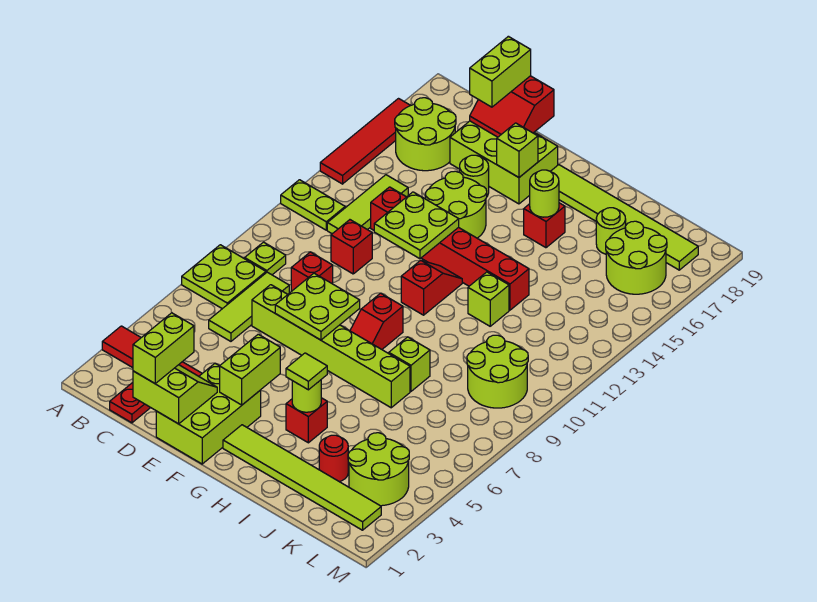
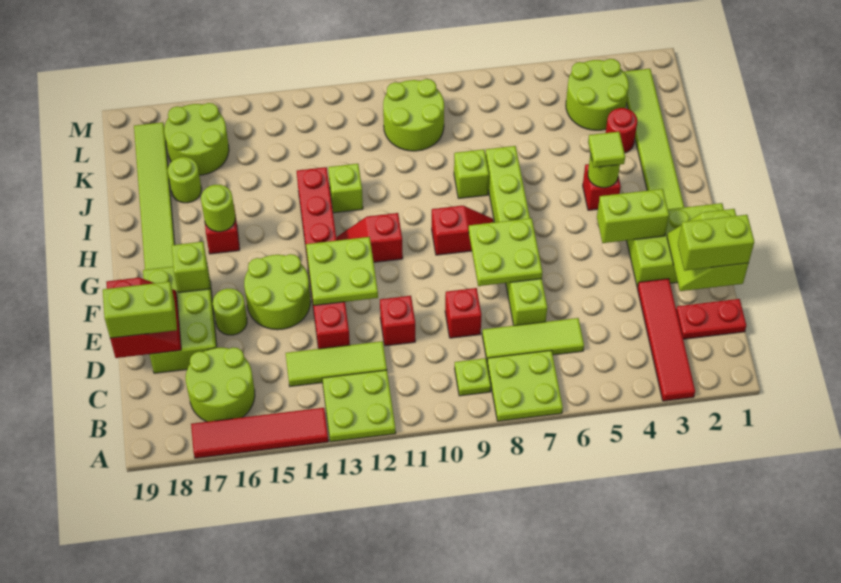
lime plate A12:B12 level 1 -> lime plate A12:B13 level 1

